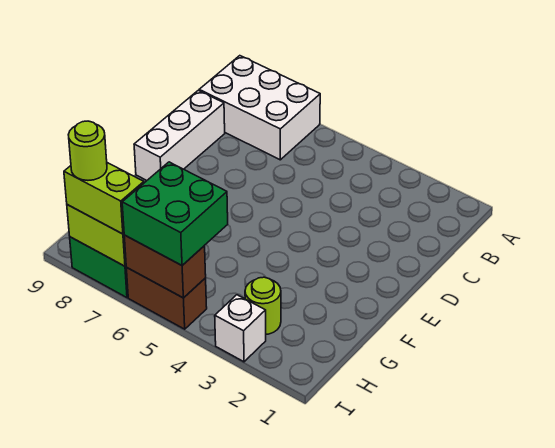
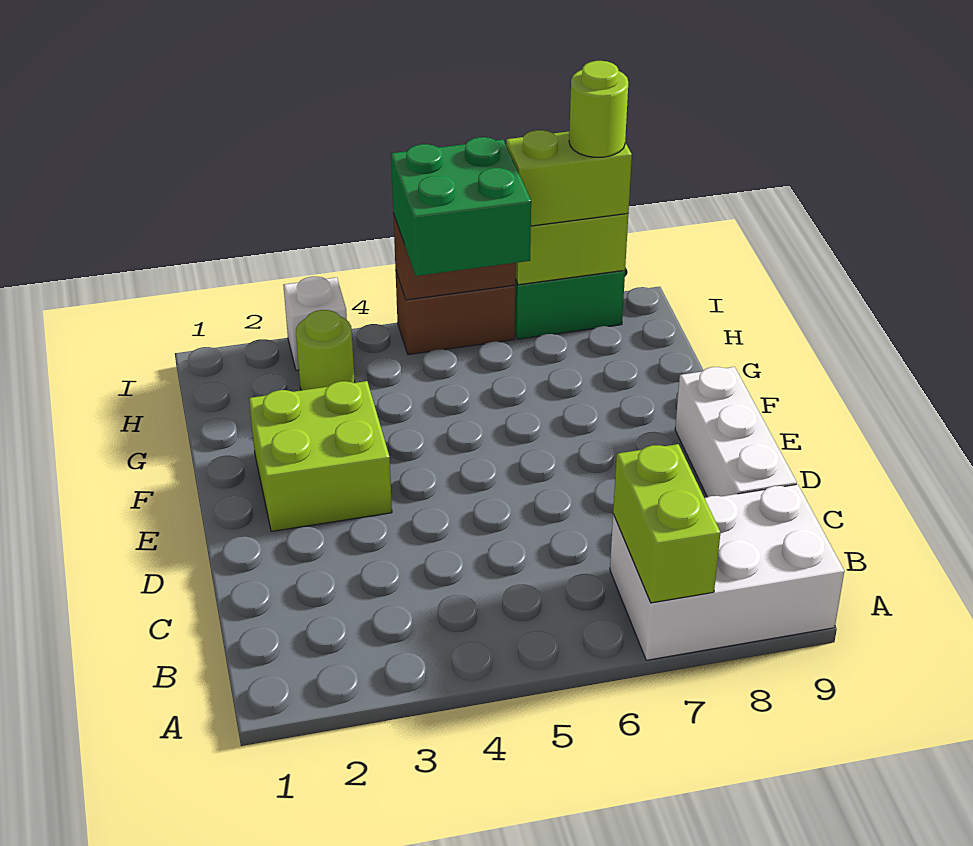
none -> lime brick A7:B7 level 2
none -> lime brick E2:F3 level 1

